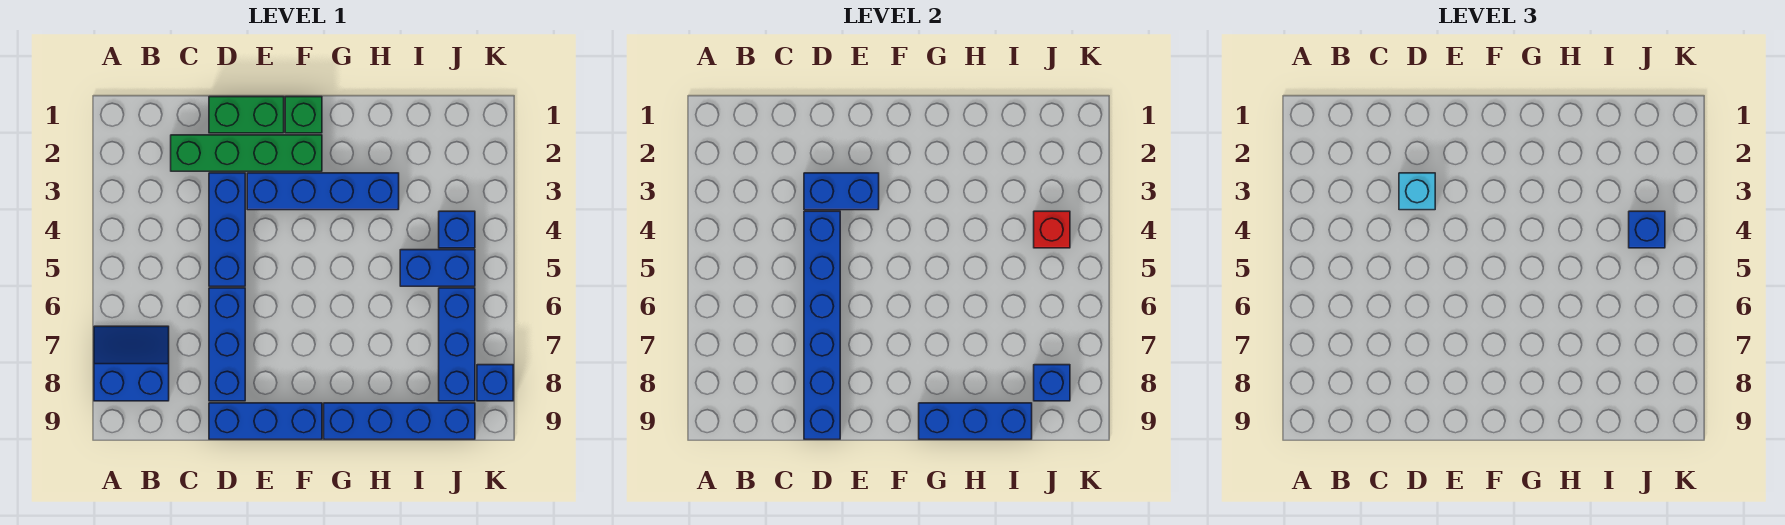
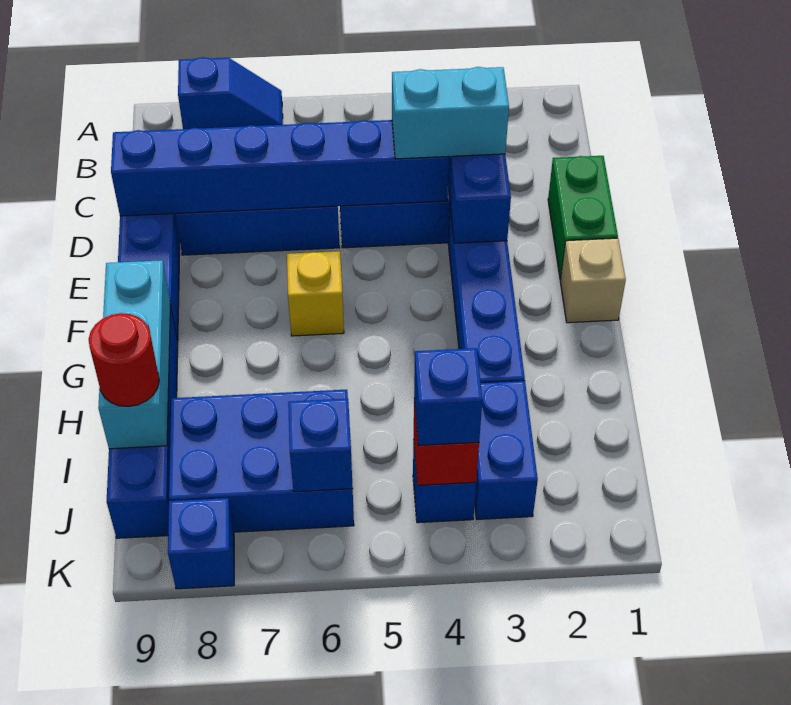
blue slope A7:B8 level 1 top 8 -> blue slope A7:A8 level 1 top 8
green brick C2:F2 level 1 -> none
cyan brick D3 level 3 -> cyan brick D3:D4 level 3
green brick F1 level 1 -> tan brick F1 level 1
none -> yellow brick F6 level 1
blue brick G9:I9 level 2 -> cyan brick G9:I9 level 2
blue brick I5:J5 level 1 -> blue brick I3:J3 level 1
none -> red round brick I9 level 3
blue brick J6:J8 level 1 -> blue brick I6:J8 level 1
blue brick J8 level 2 -> blue brick J6 level 2

